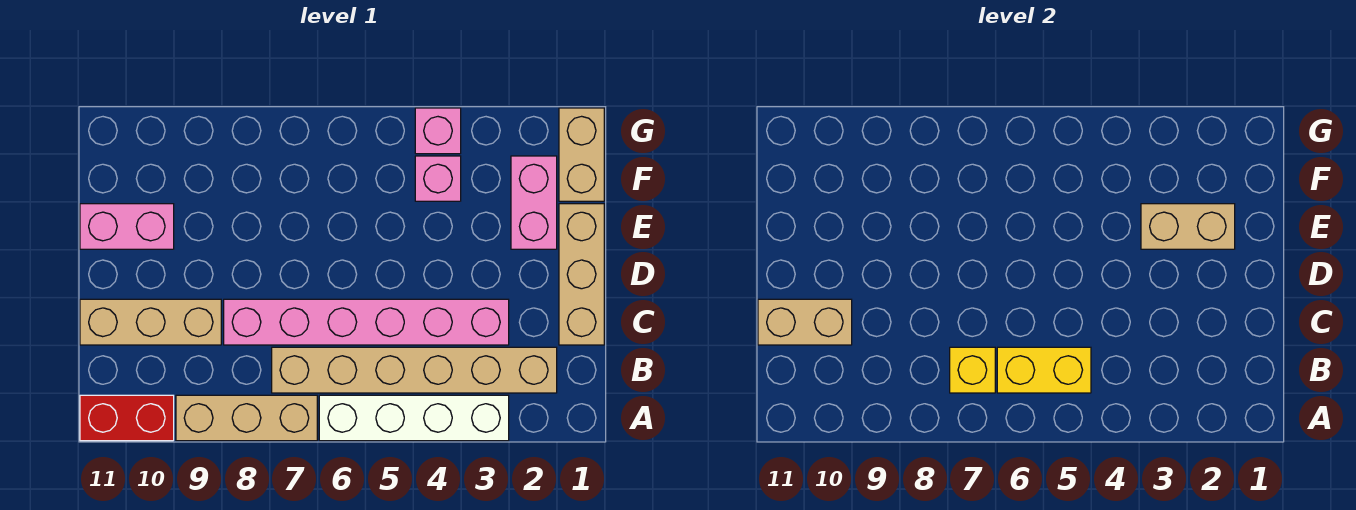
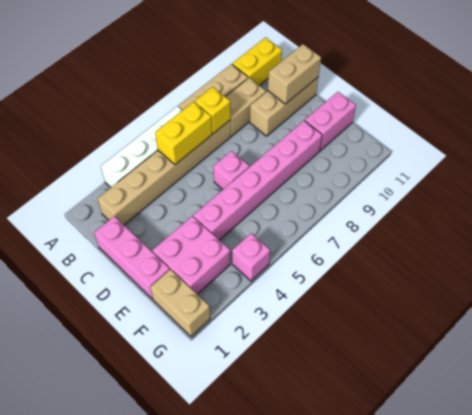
red brick A10:A11 level 1 -> yellow brick A10:A11 level 1
tan brick C1:E1 level 1 -> pink brick C1:E1 level 1
pink brick C3:C8 level 1 -> pink brick E4:E9 level 1
pink brick E2:F2 level 1 -> pink brick E2:F3 level 1
tan brick E2:E3 level 2 -> tan brick B8:B9 level 1
pink brick F4 level 1 -> pink brick D6 level 1

